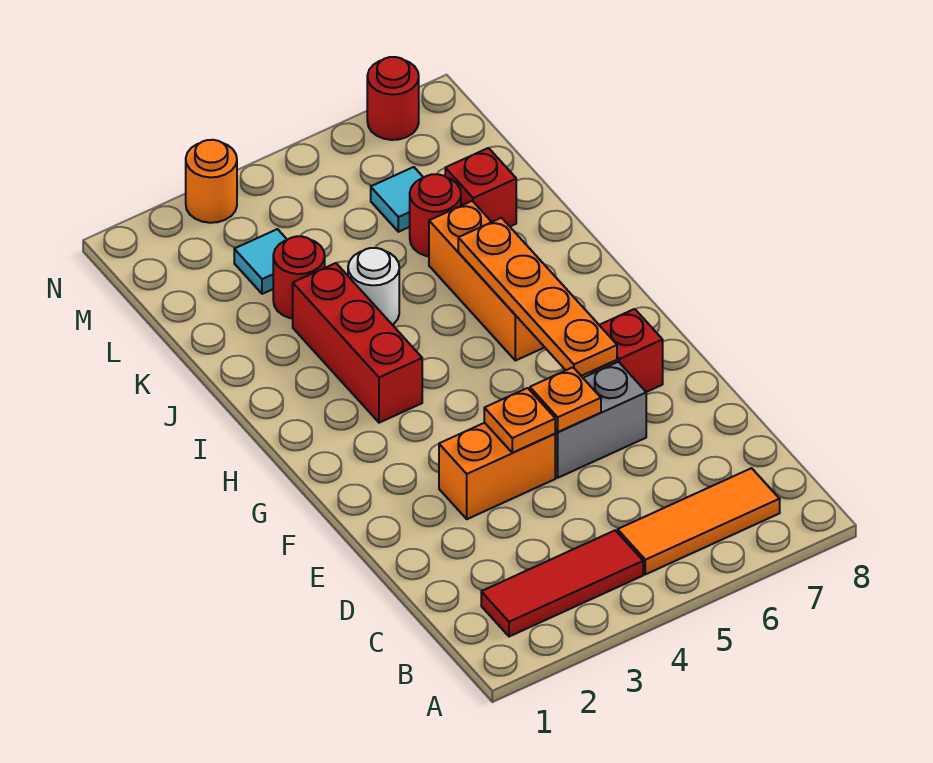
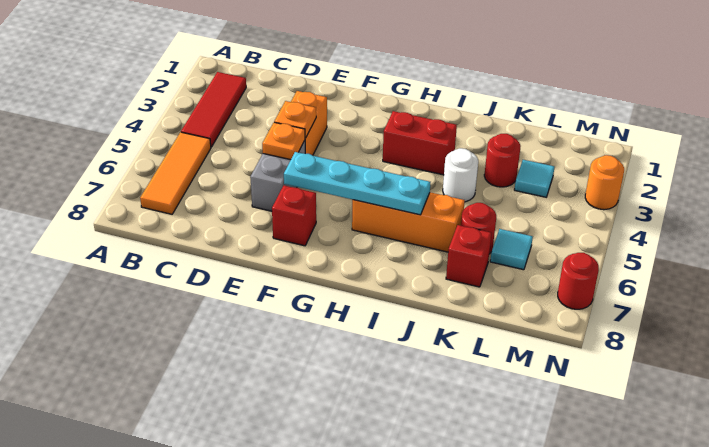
orange plate F6:I6 level 2 -> cyan plate F6:I6 level 2
red brick H3:J3 level 1 -> red brick H3:I3 level 1

